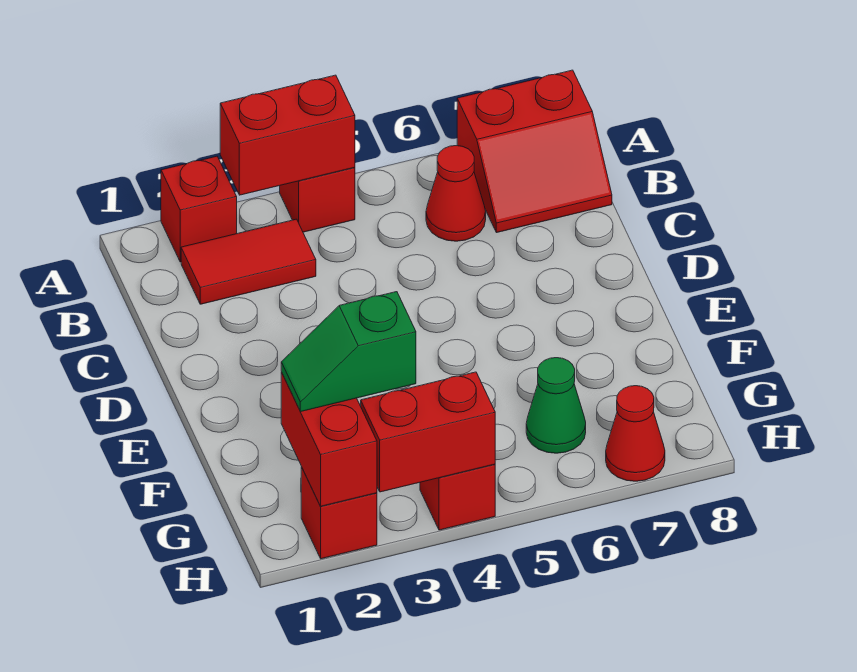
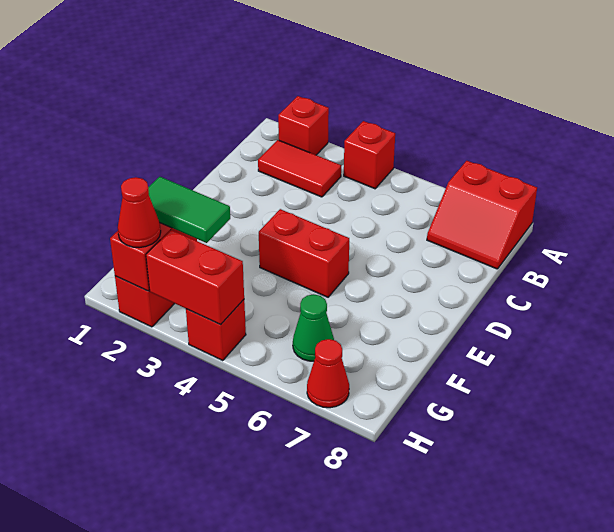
red brick A3:A4 level 2 -> red brick E4:E5 level 1
red cone B6 level 1 -> red cone H2 level 3
green slope G2:G3 level 3 top 3 -> green tile G2:G3 level 3

